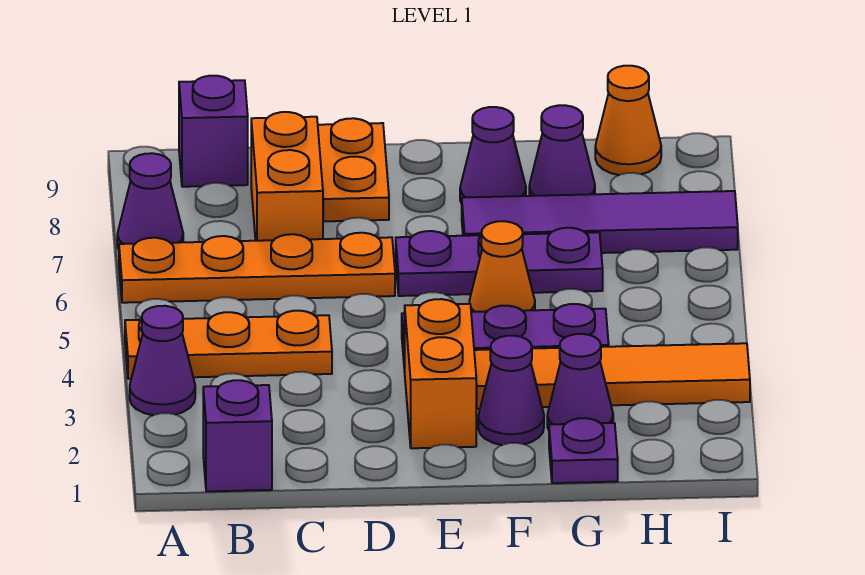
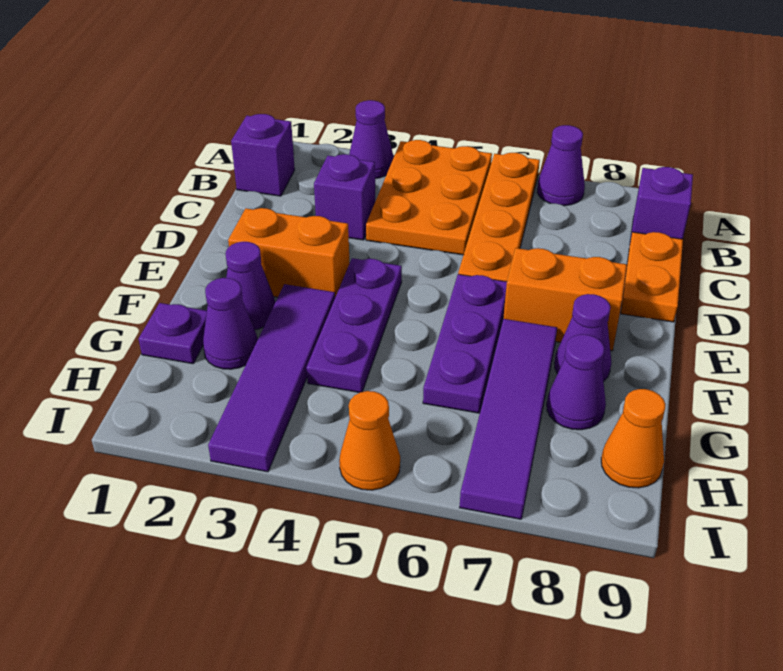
orange plate A4:C4 level 1 -> orange plate A4:C5 level 1
none -> purple brick C3 level 1
orange brick C7:C8 level 1 -> orange brick E7:E8 level 1
orange plate D8:D9 level 1 -> orange plate C9:D9 level 1
orange tile F3:I3 level 1 -> purple tile F3:I3 level 1
orange cone F5 level 1 -> orange cone I5 level 1

